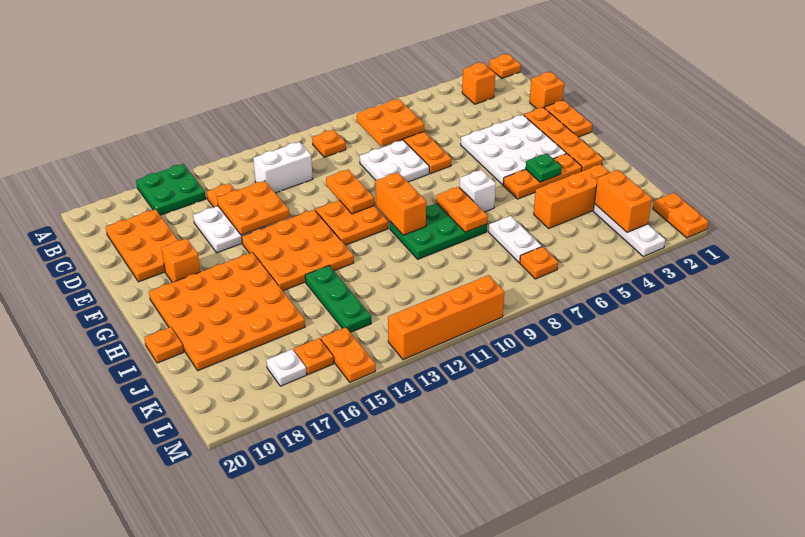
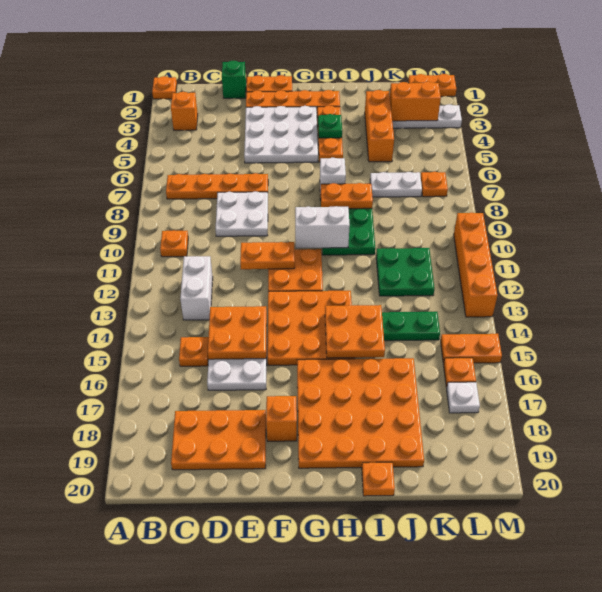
green plate A16:B17 level 1 -> green plate J11:K12 level 1
orange plate B7:C8 level 2 -> orange plate H14:I15 level 2
orange brick D1 level 1 -> green brick D1 level 1
orange brick G10:H10 level 2 -> white brick G10:H10 level 2

